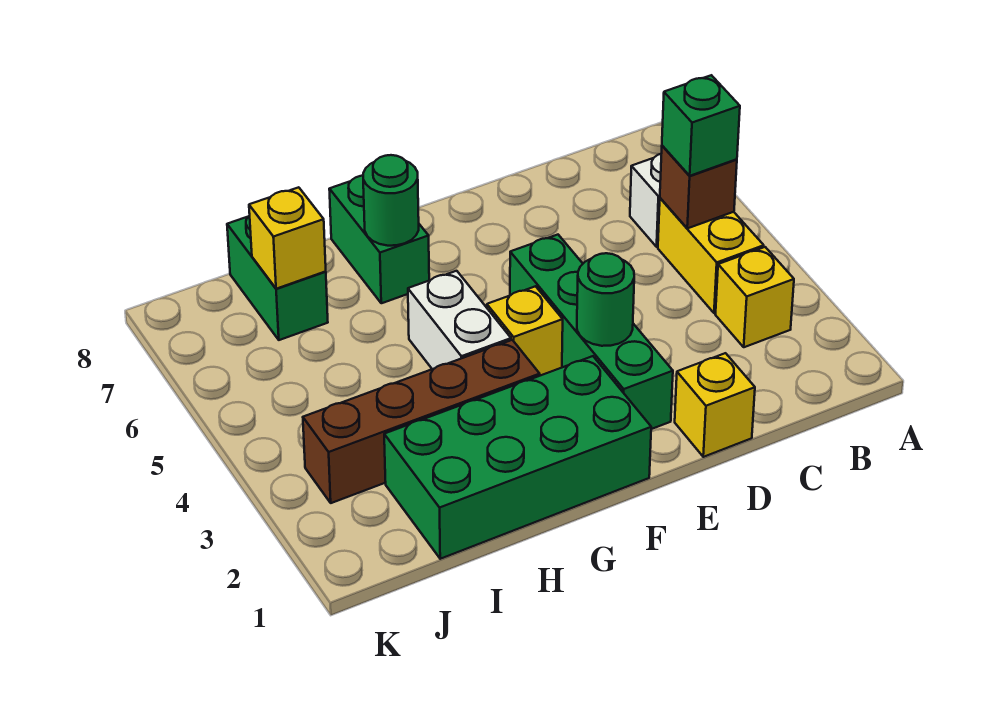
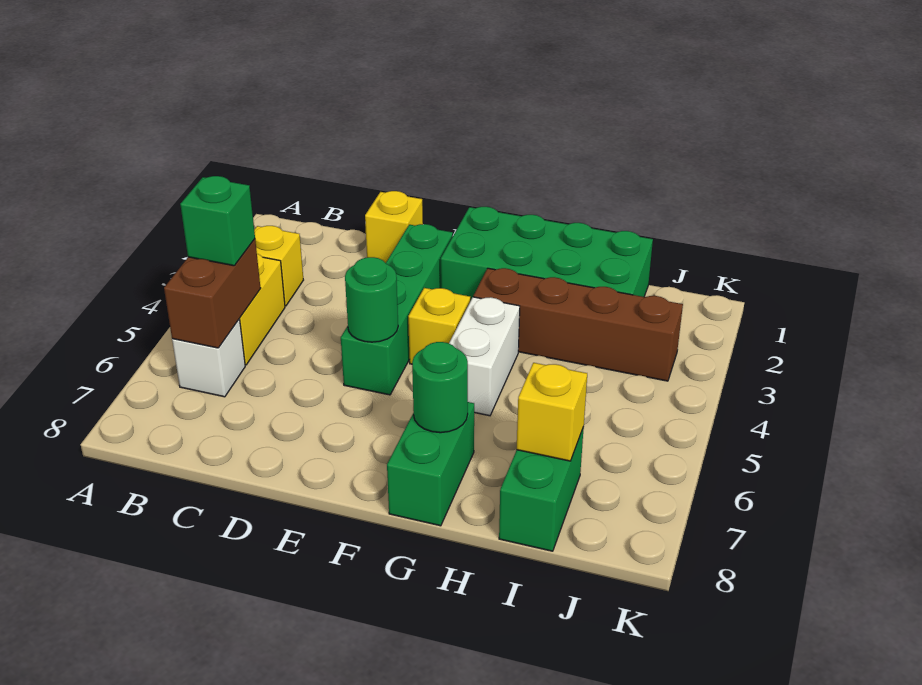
brown brick B5 level 2 -> brown brick B5:B6 level 2
green round brick E3 level 2 -> green round brick E5 level 2

